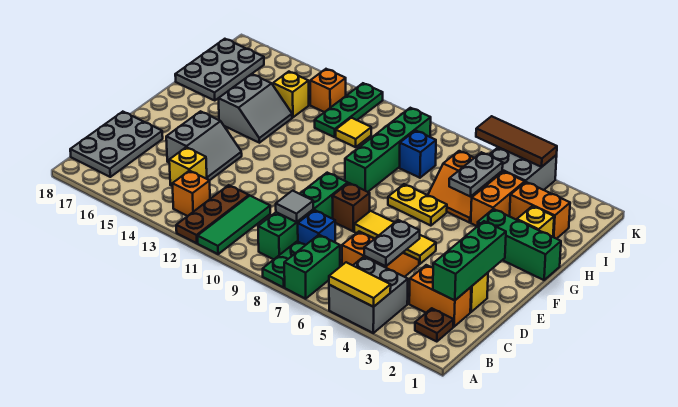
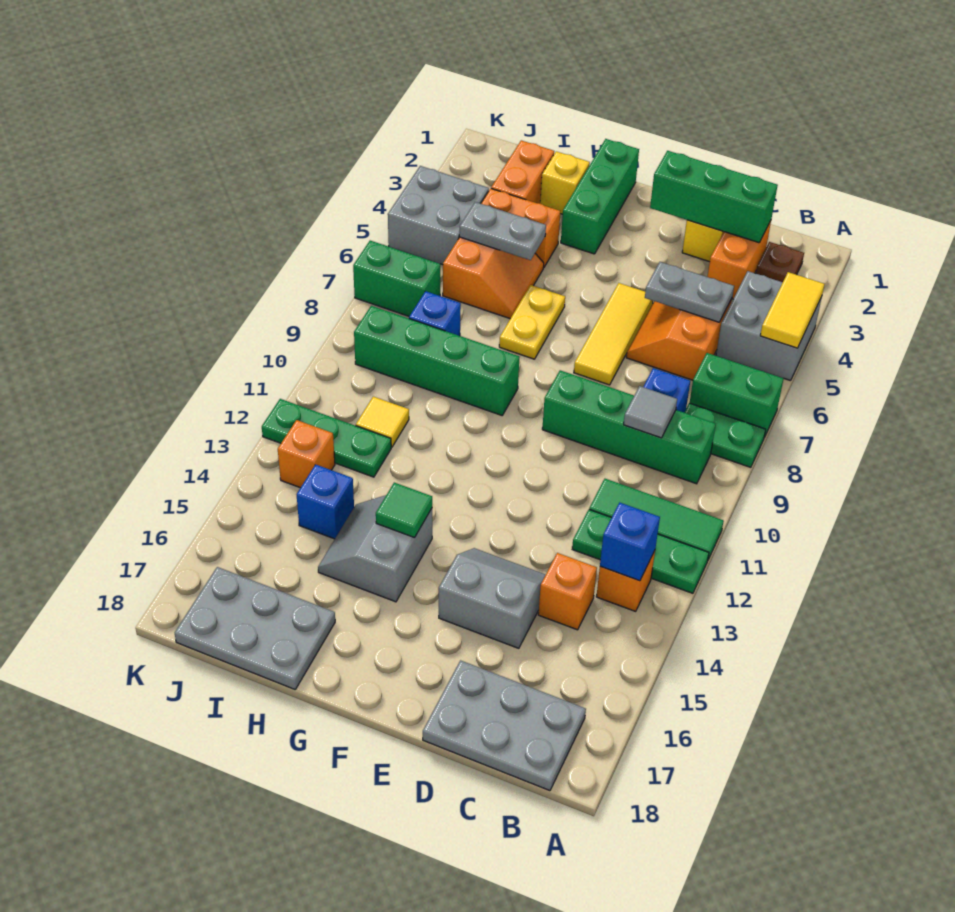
brown plate A12:C12 level 1 -> green plate A12:C12 level 1
none -> blue brick B13 level 2
yellow brick C14 level 1 -> orange brick C14 level 1
brown brick E8 level 1 -> none
grey slope G14:H15 level 1 top 15 -> grey slope G14:H15 level 1 top G
none -> green tile G14 level 2
yellow brick I14 level 1 -> blue brick I14 level 1
none -> green brick J7:K7 level 1
brown tile K4:K6 level 2 -> none

